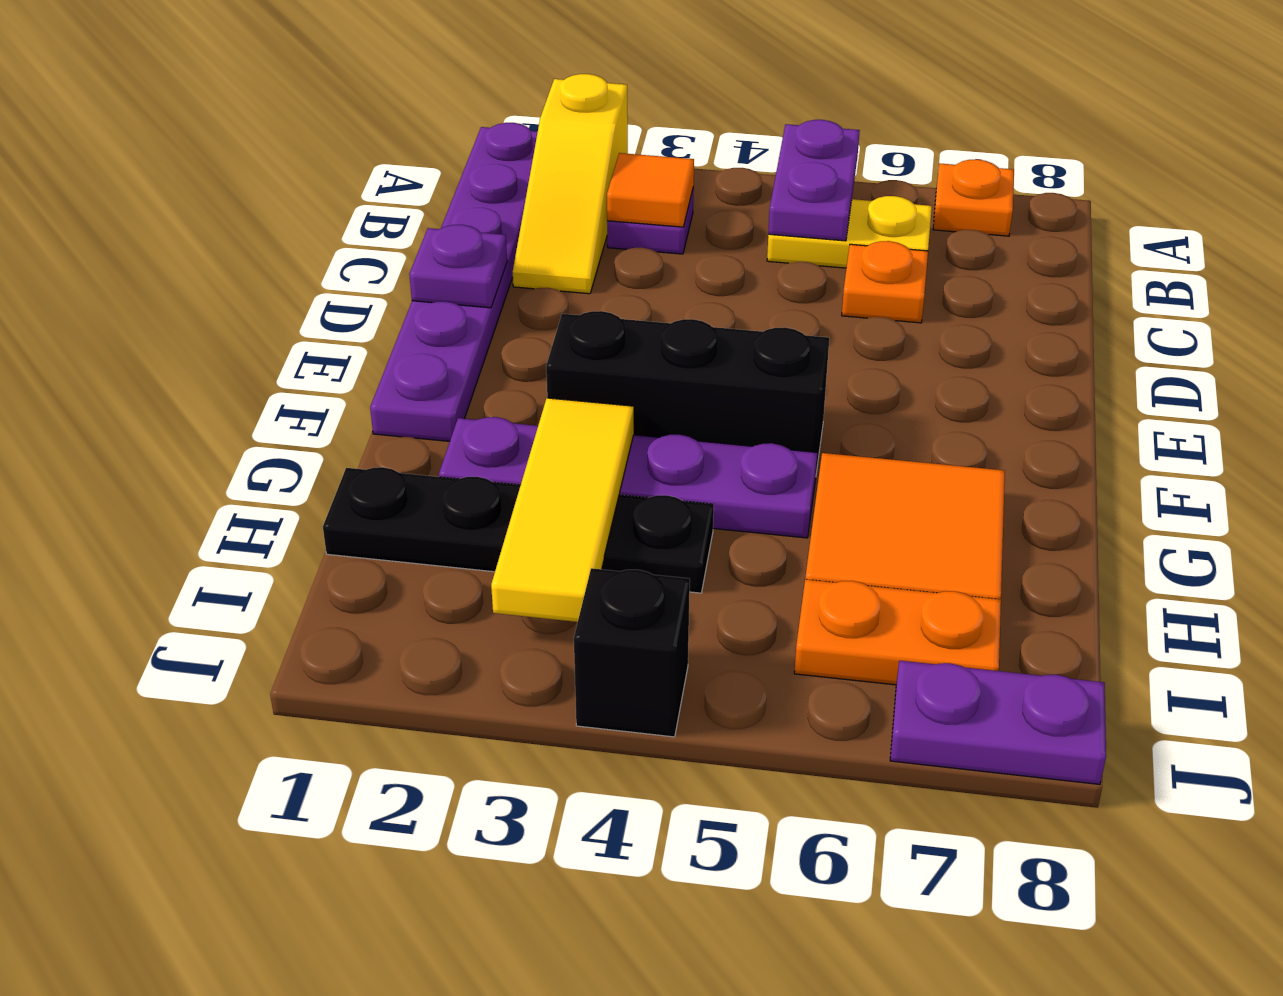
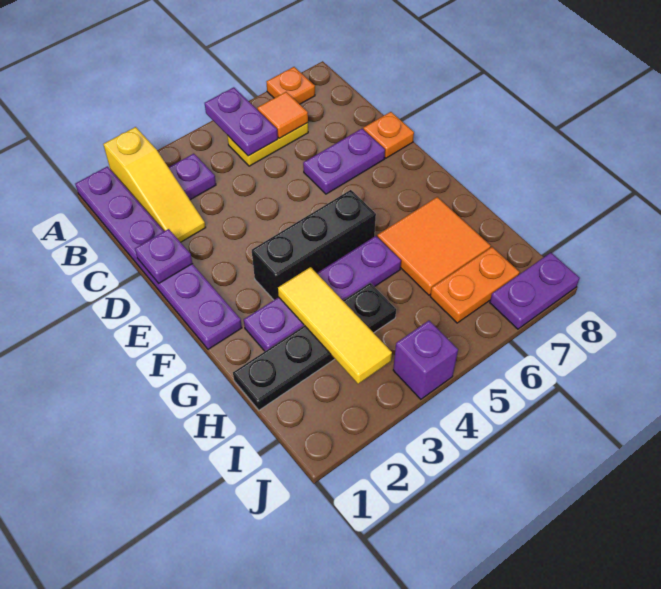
orange tile B3 level 2 -> orange tile B6 level 2
orange plate C6 level 1 -> orange plate D8 level 1
none -> purple plate D6:D7 level 1
black brick J4 level 1 -> purple brick J4 level 1

